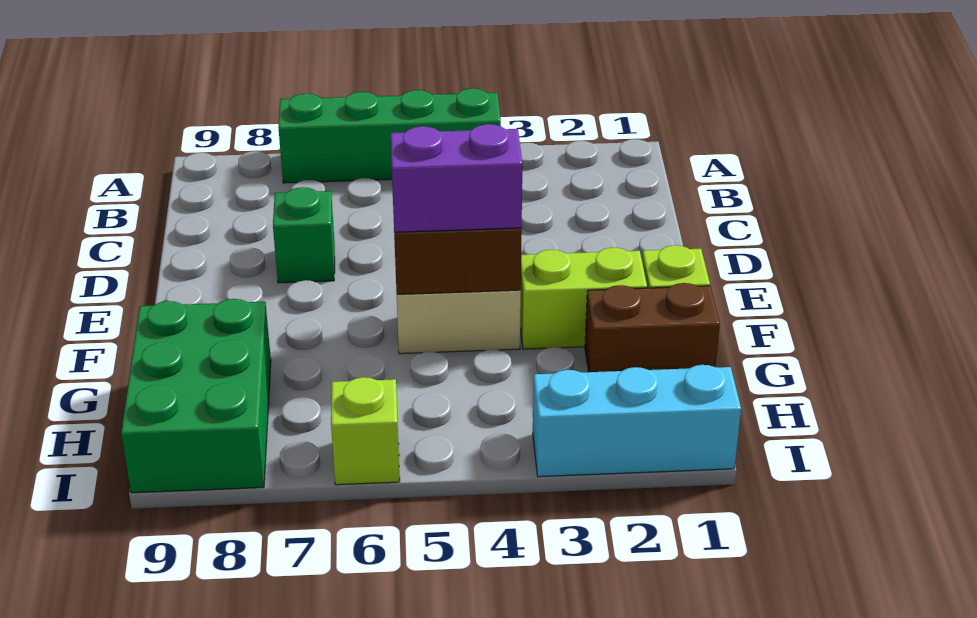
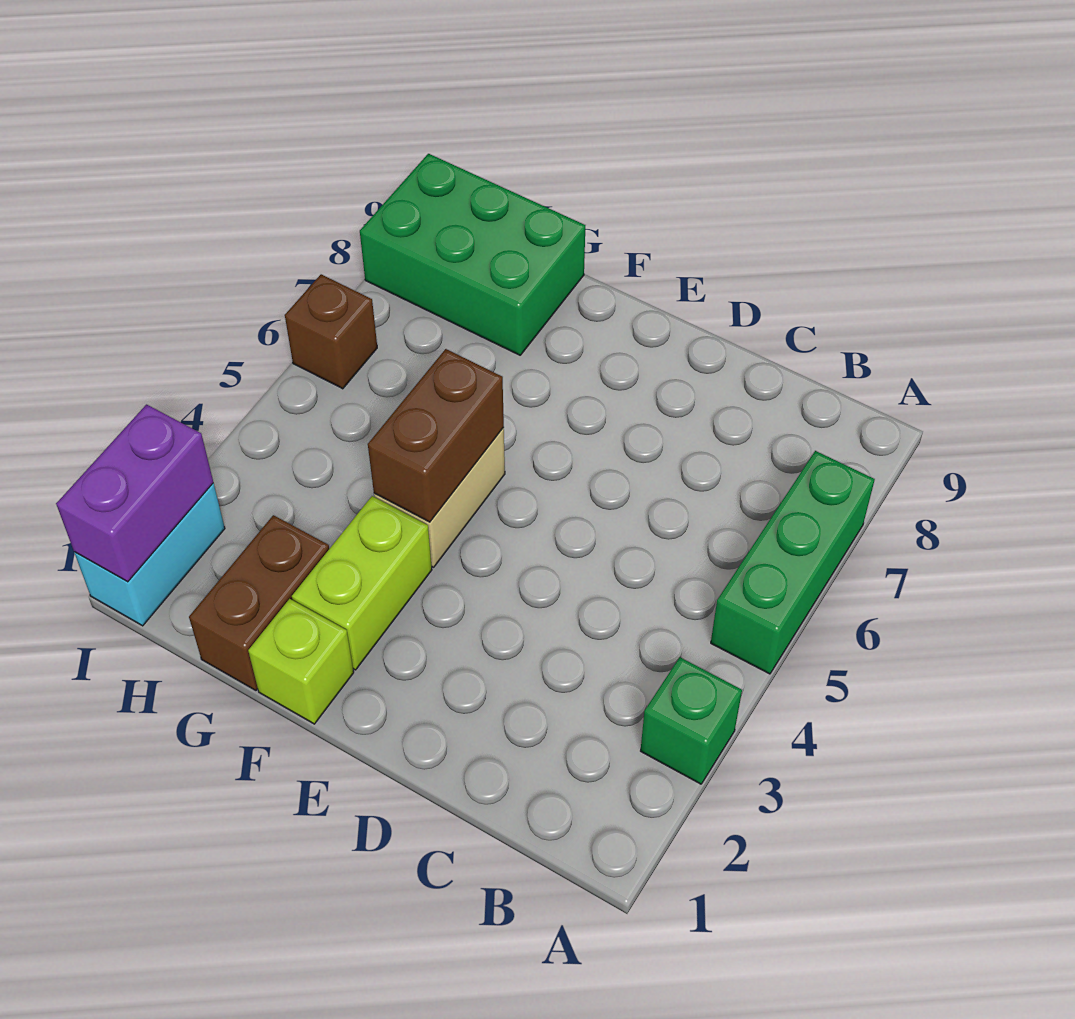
green brick A4:A7 level 1 -> green brick A5:A7 level 1
green brick D7 level 1 -> green brick A3 level 1
purple brick F4:F5 level 3 -> purple brick I1:I2 level 2
cyan brick I1:I3 level 1 -> cyan brick I1:I2 level 1
lime brick I6 level 1 -> brown brick I6 level 1

